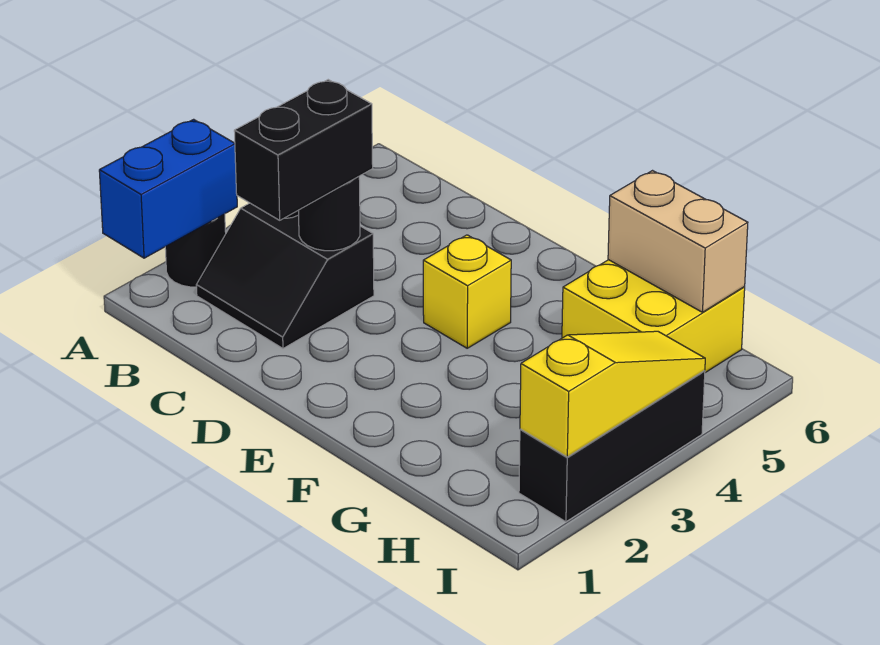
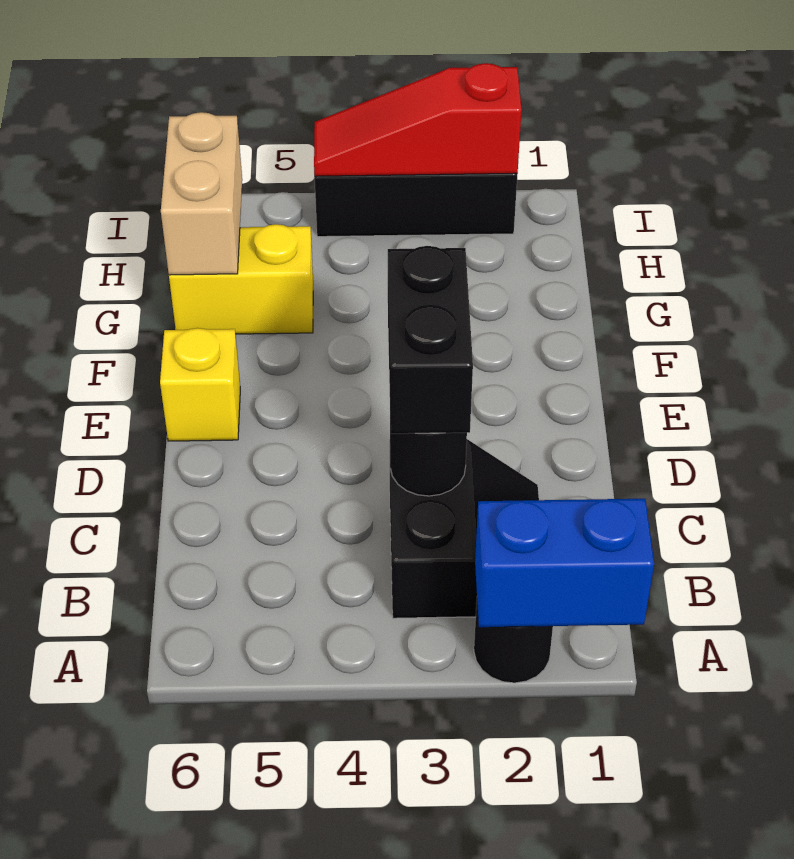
black brick C2:C3 level 3 -> black brick C3:D3 level 3
yellow brick E4 level 1 -> yellow brick E6 level 1
yellow brick G5:H6 level 1 -> yellow brick G5:G6 level 1
yellow slope I2:I4 level 2 top 2 -> red slope I2:I4 level 2 top 2

